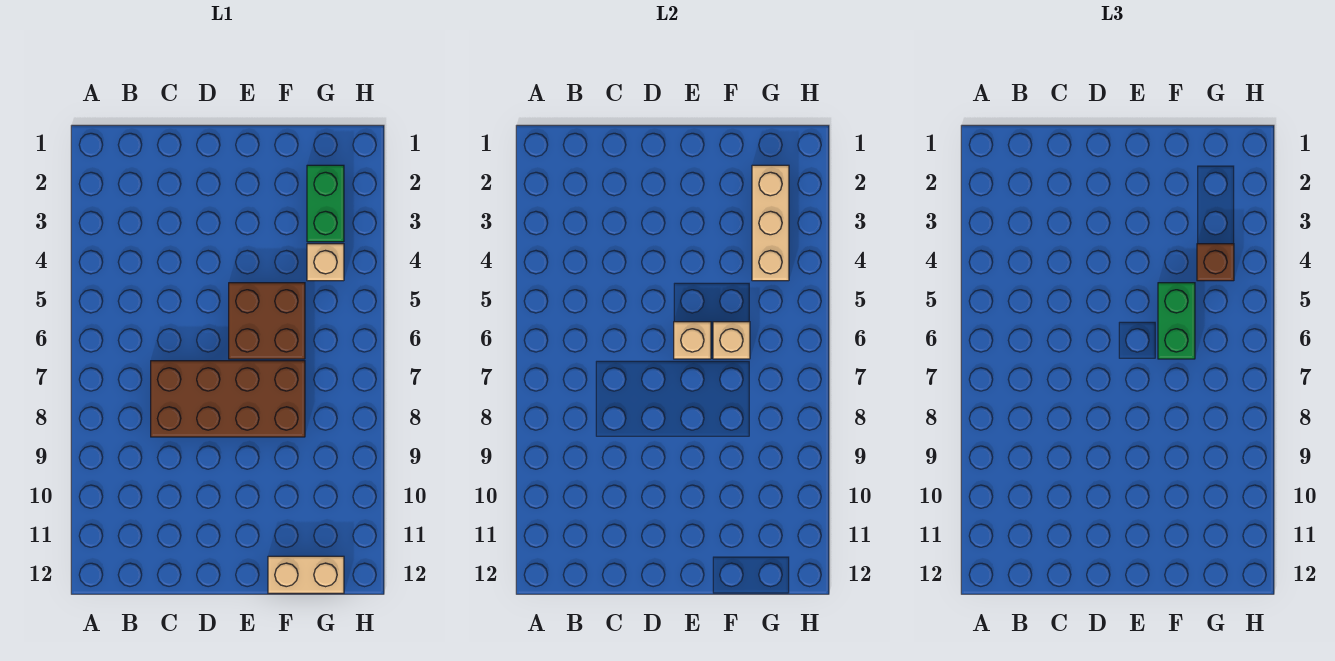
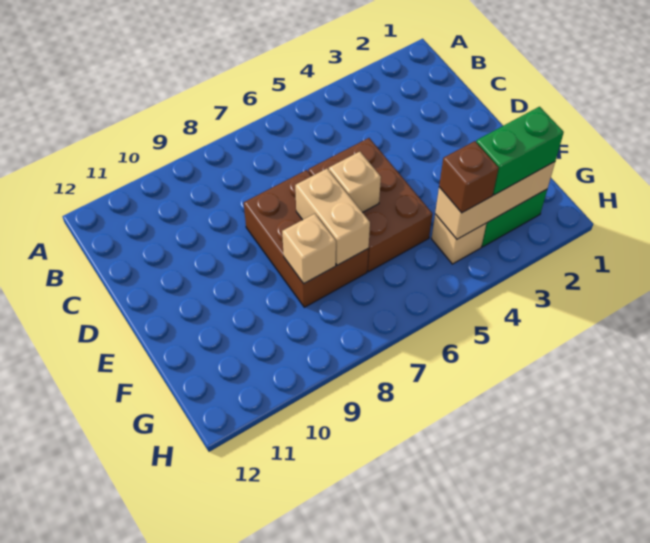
brown brick C7:F8 level 1 -> brown brick D7:F8 level 1
brown brick E5:F6 level 1 -> brown brick D5:F6 level 1
green brick F5:F6 level 3 -> green brick G2:G3 level 3
tan brick F6 level 2 -> tan brick F8 level 2
tan brick F12:G12 level 1 -> tan brick E7:F7 level 2

